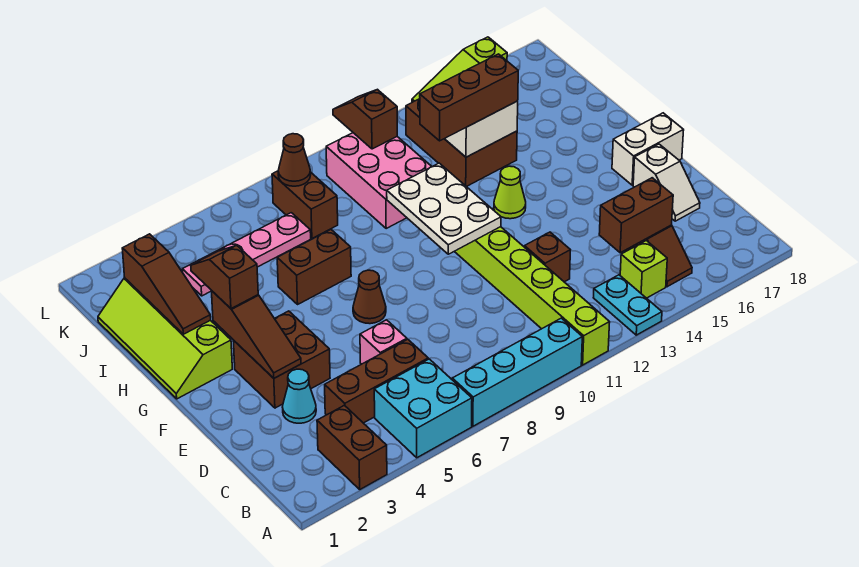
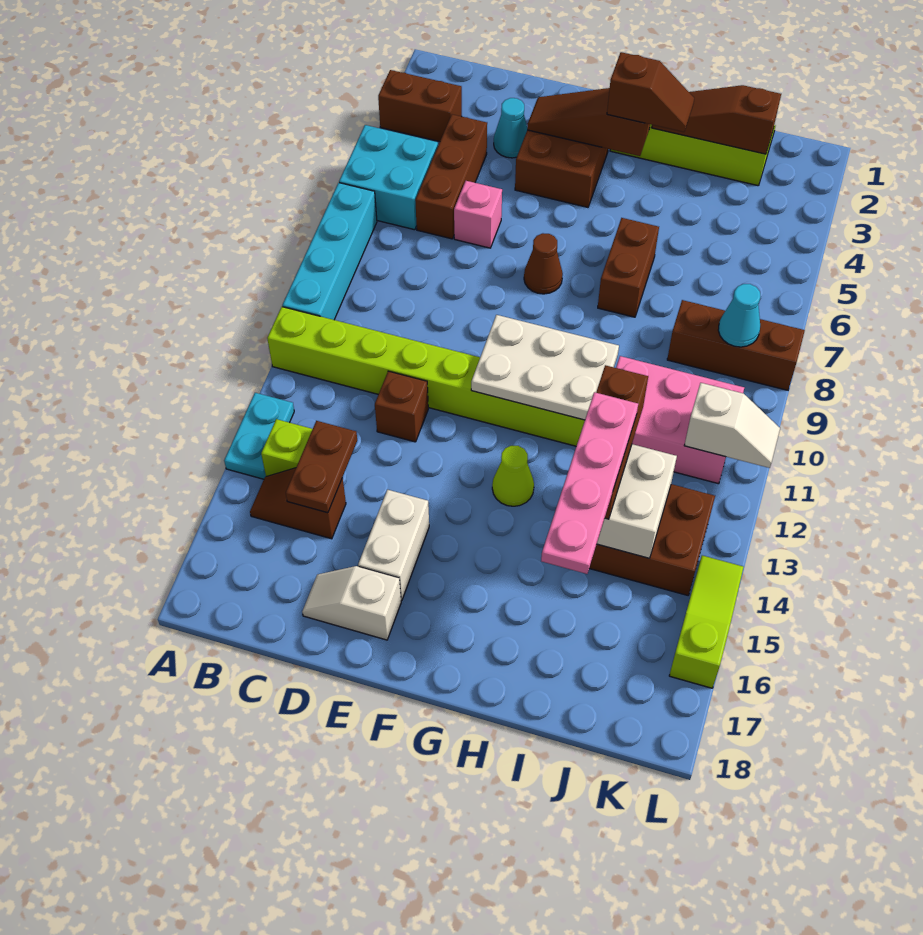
cyan plate A13:B13 level 1 -> cyan plate A13:A14 level 1
brown brick C14:C15 level 2 -> brown plate C14:C15 level 2
white brick F17:F18 level 1 -> white brick E15:E16 level 1
pink plate J4:J7 level 1 -> pink plate I13:I16 level 4
brown brick J8:K8 level 1 -> brown brick J8:L8 level 1
brown cone K8 level 2 -> cyan cone K8 level 2
brown slope K11:L11 level 2 top K -> white slope K11:L11 level 2 top K

